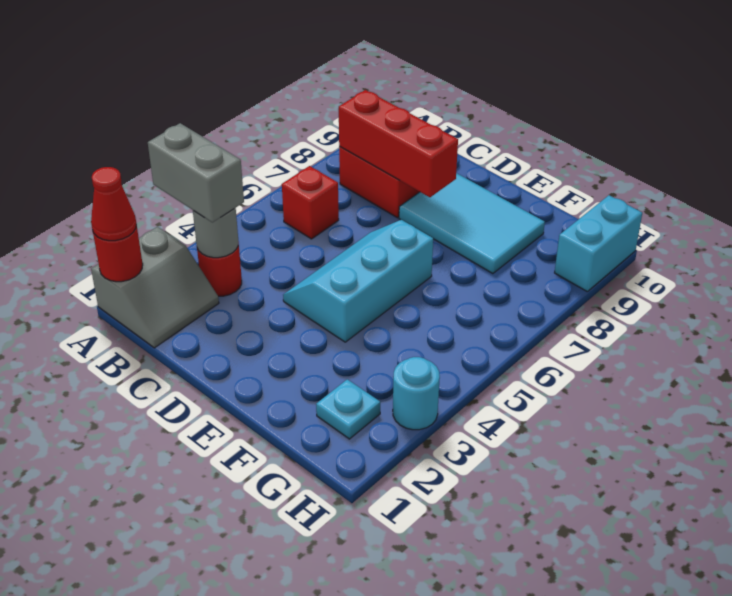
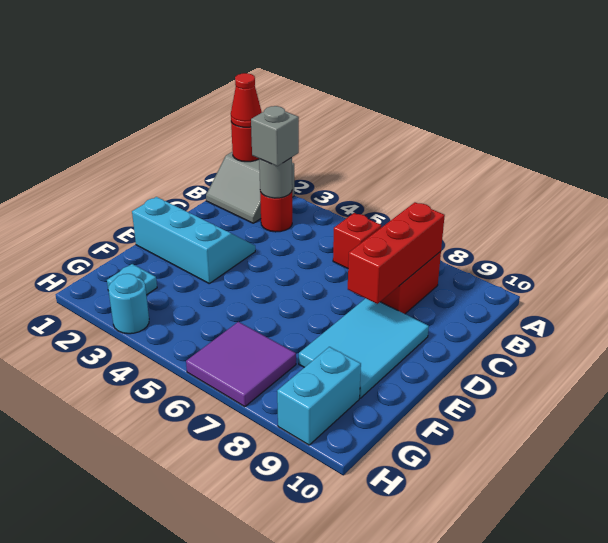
grey brick A3:B3 level 3 -> grey brick B3 level 3
cyan slope D4:E6 level 1 top E -> cyan slope D1:E3 level 1 top E
none -> purple tile G6:H7 level 1
cyan brick H9:H10 level 1 -> cyan brick G9:H9 level 1

